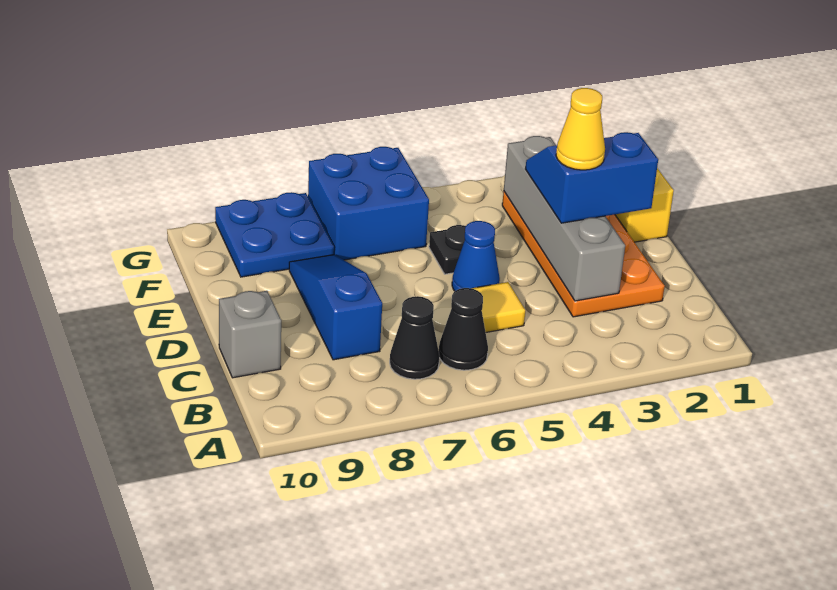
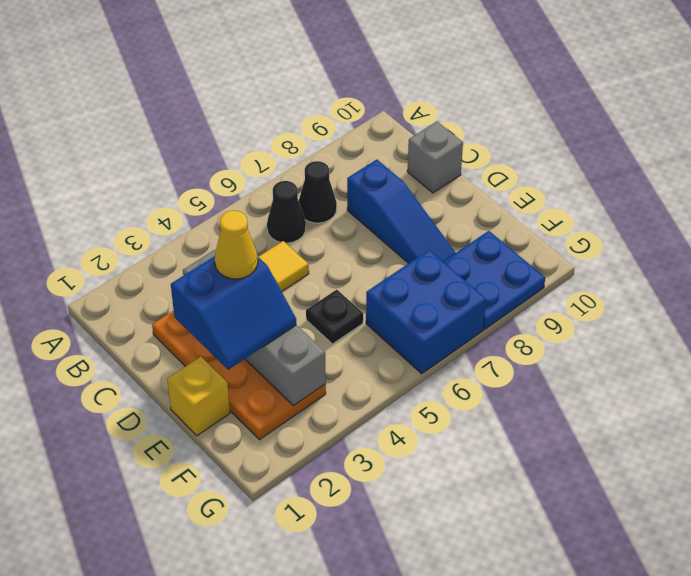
blue cone D5 level 1 -> none

